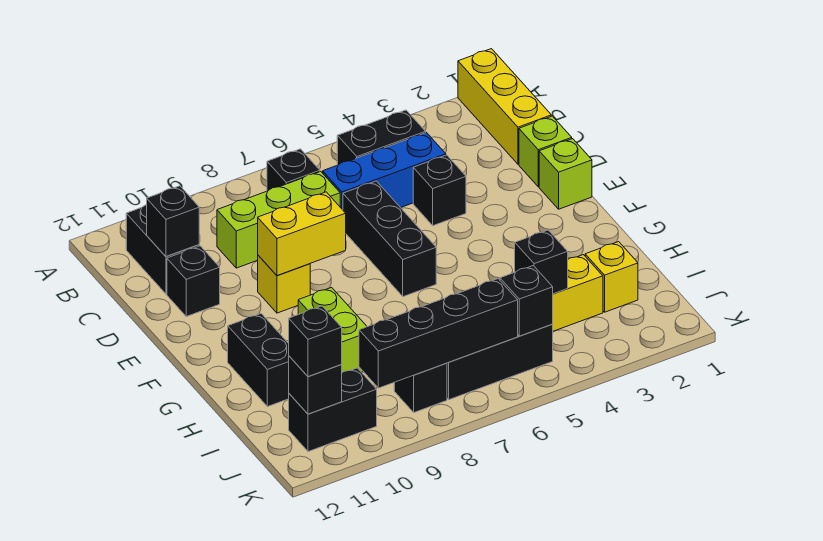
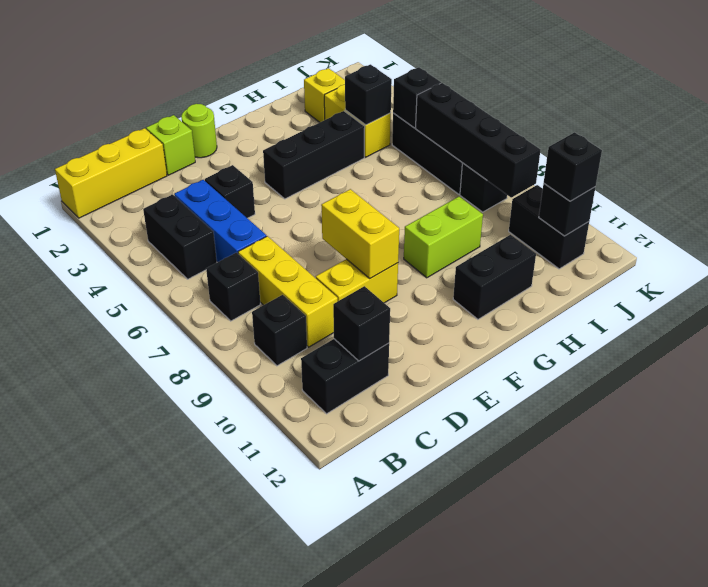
lime brick C7:C9 level 1 -> yellow brick C7:C9 level 1
black brick D6:F6 level 1 -> black brick F4:H4 level 1
black brick D11 level 1 -> black brick B9 level 1
lime brick E1 level 1 -> lime round brick E1 level 1
yellow brick E9 level 1 -> yellow brick D9:E9 level 1

